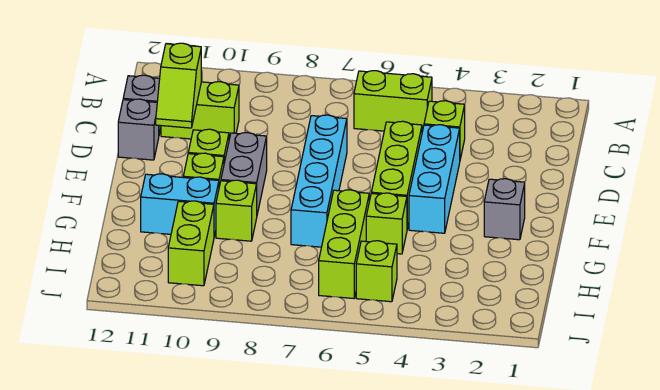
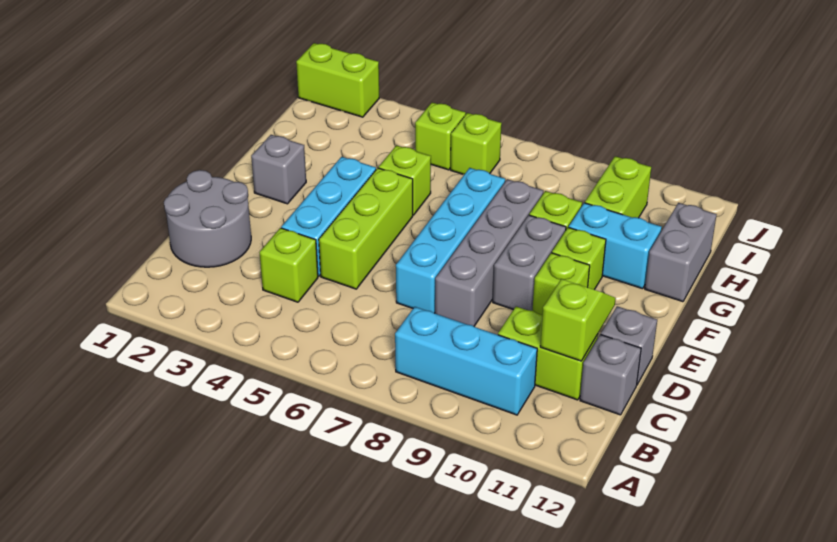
lime brick B5:B6 level 1 -> lime brick J1:J2 level 1
none -> cyan brick B8:B10 level 1
none -> grey round brick C1:D2 level 1
none -> grey brick D8:G8 level 1
lime brick G6:I6 level 1 -> lime brick I6 level 1
none -> grey brick G12:H12 level 1

